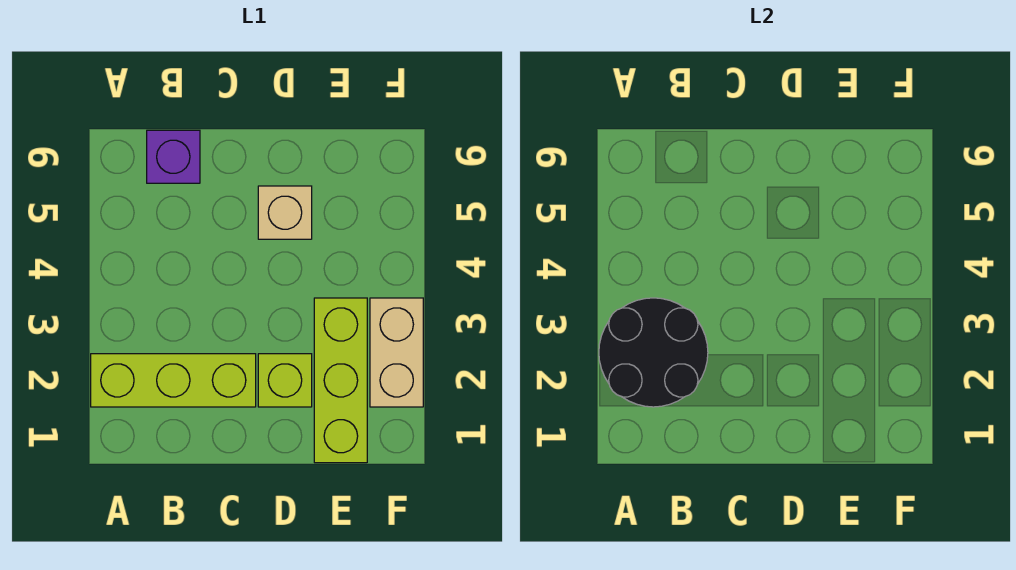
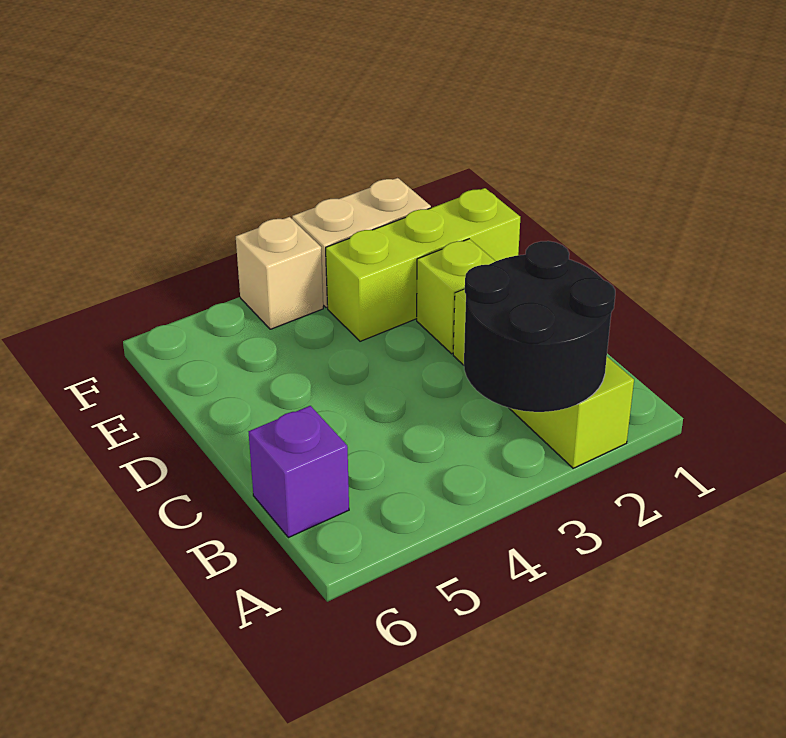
tan brick D5 level 1 -> tan brick F4 level 1

